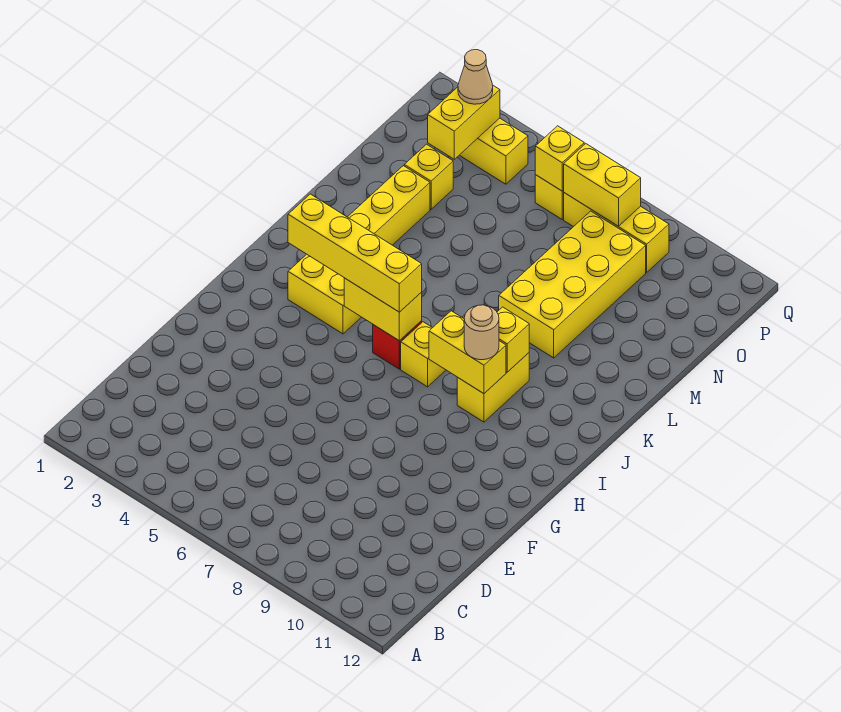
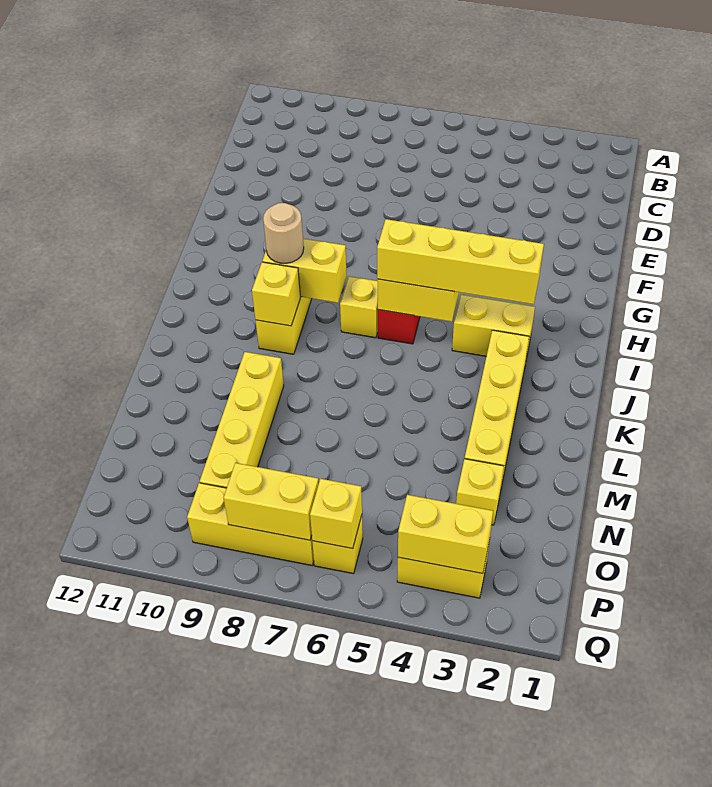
yellow brick L8:O9 level 1 -> yellow brick L9:O9 level 1
yellow brick O3:P3 level 2 -> yellow brick P3:P4 level 2
tan cone P3 level 3 -> none

